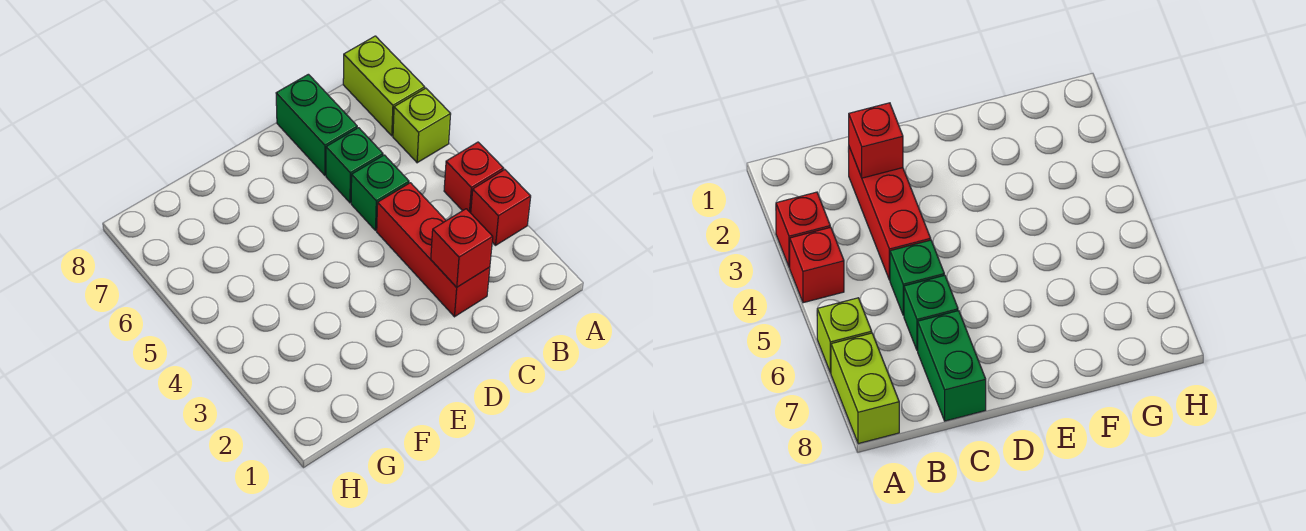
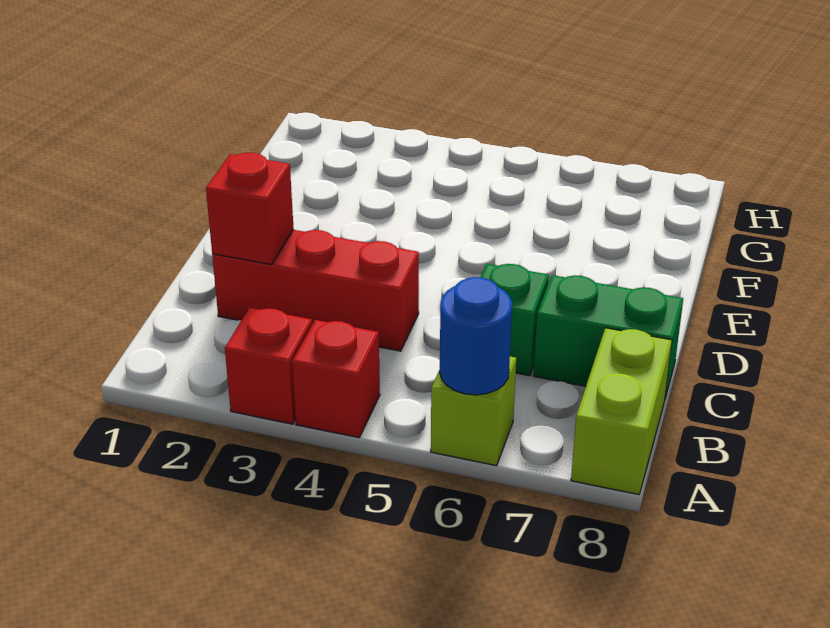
none -> blue round brick A6 level 2
lime brick A7:A8 level 1 -> lime brick A8:B8 level 1
green brick C5 level 1 -> none

